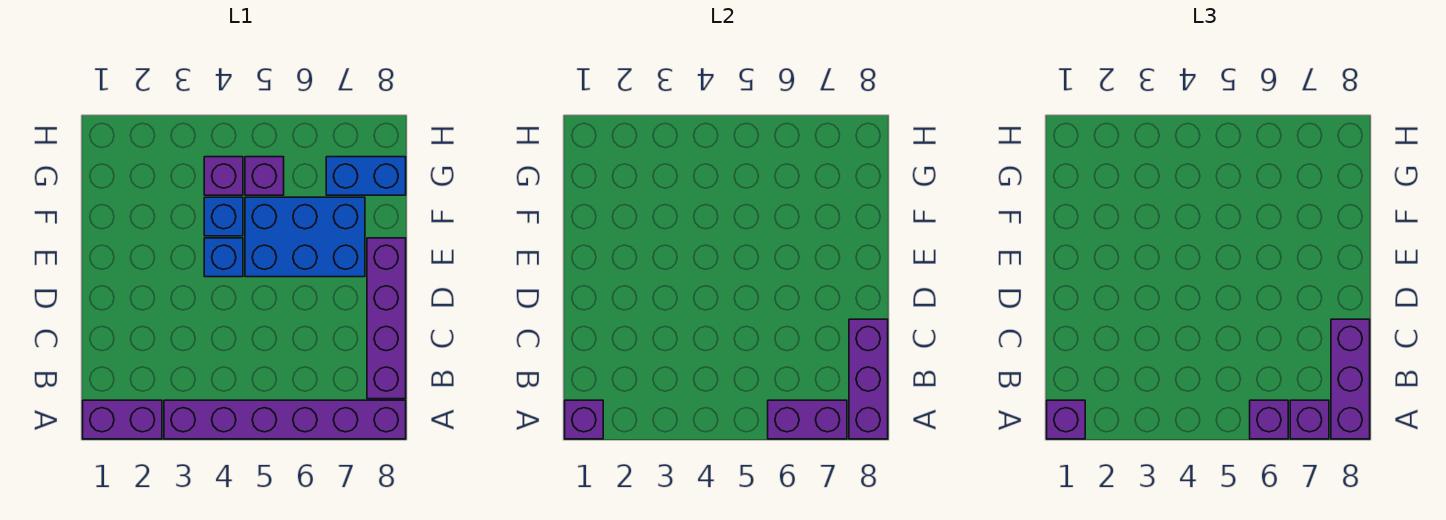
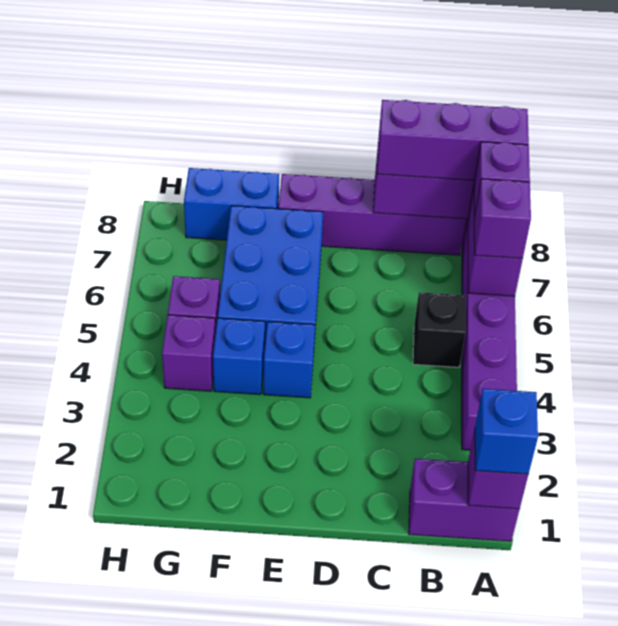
purple brick A1:A2 level 1 -> purple brick A1:B1 level 1
purple brick A1 level 3 -> blue brick A1 level 3
none -> black brick B5 level 1
blue brick G7:G8 level 1 -> blue brick F8:G8 level 1

